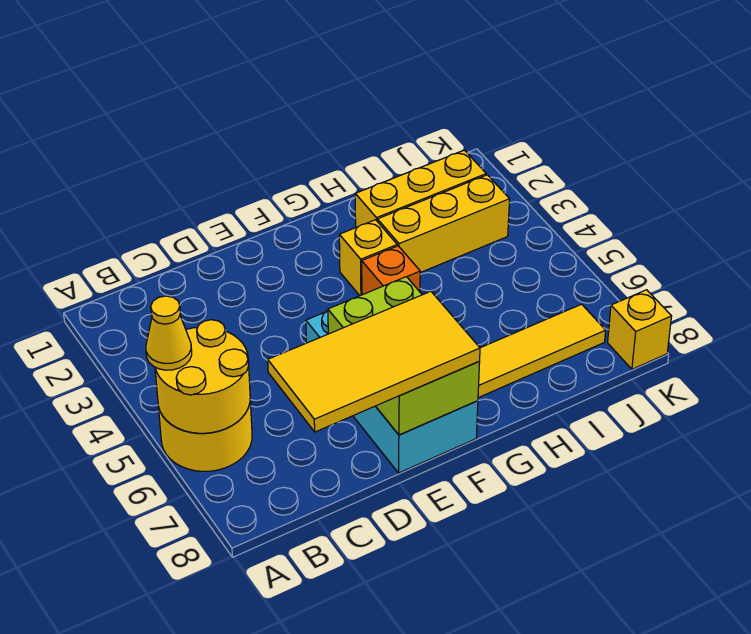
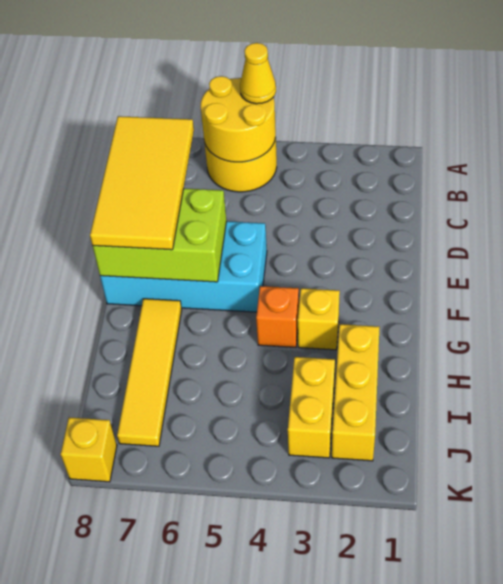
yellow brick H3:J3 level 1 -> yellow brick I3:J3 level 1

